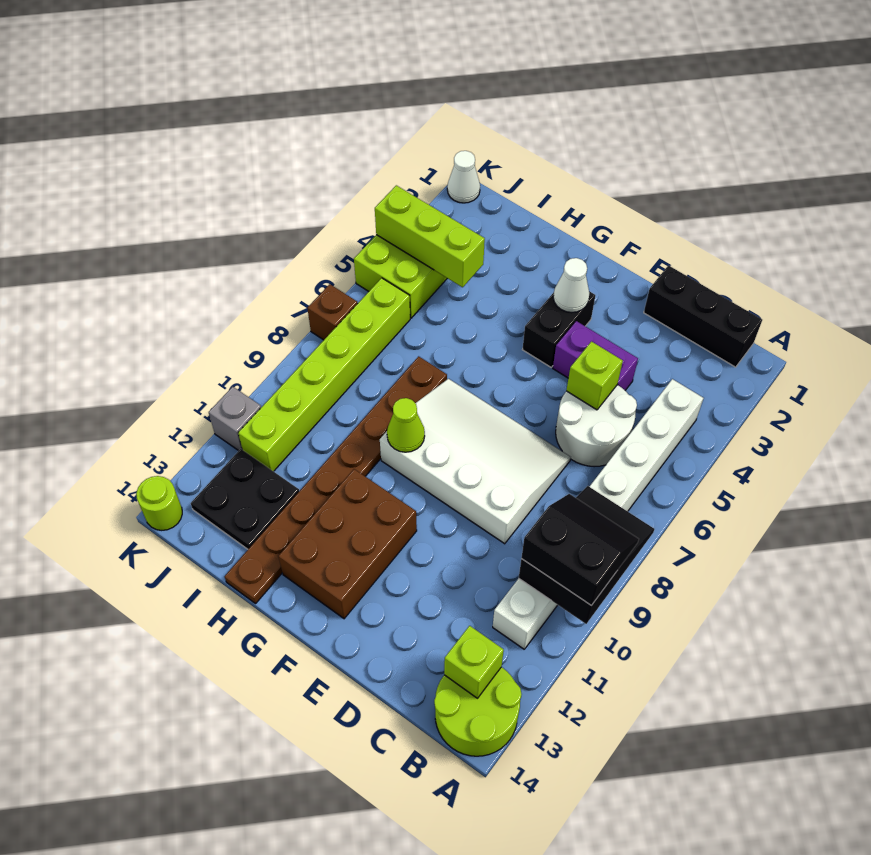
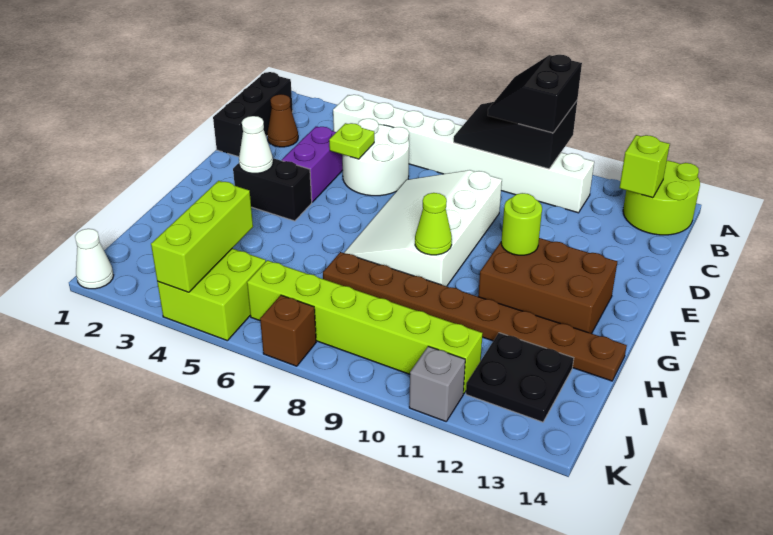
none -> brown cone C2 level 1
lime brick D5 level 2 -> lime plate D5 level 2
lime round brick K14 level 1 -> lime round brick F11 level 2

